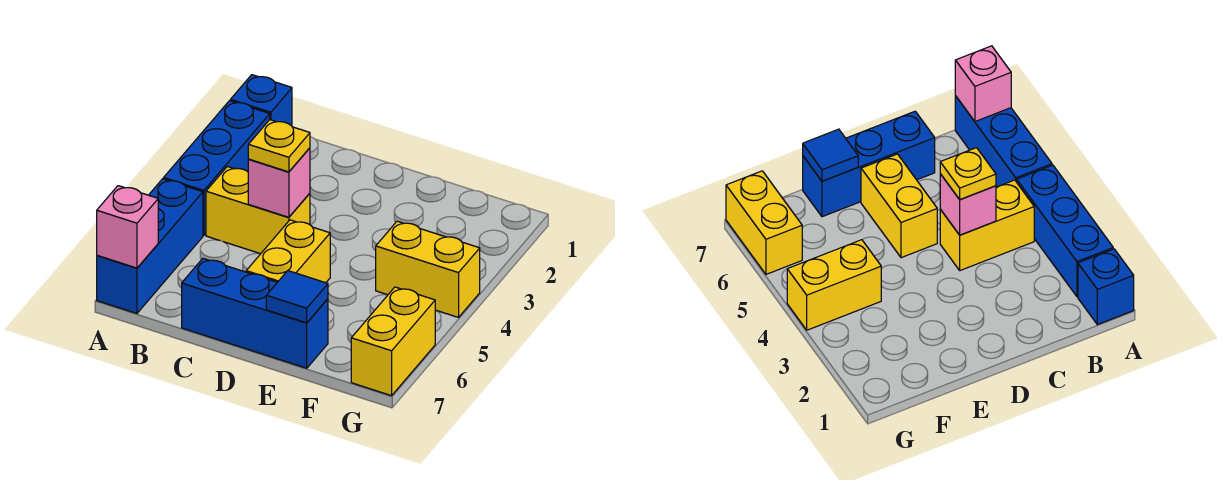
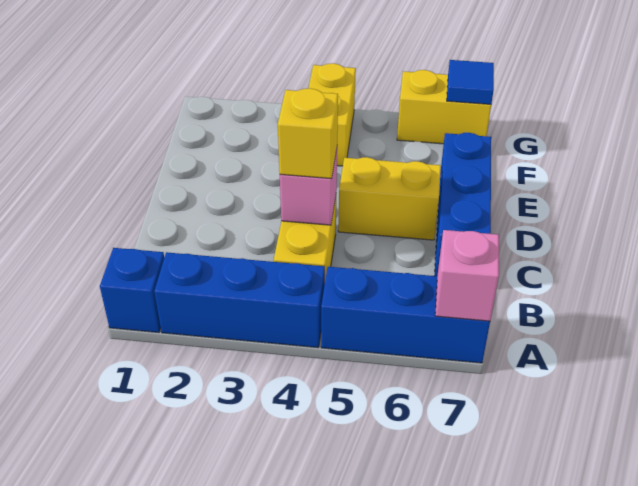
yellow plate C4 level 3 -> yellow brick C4 level 3
blue tile E7 level 2 -> blue tile G7 level 2

